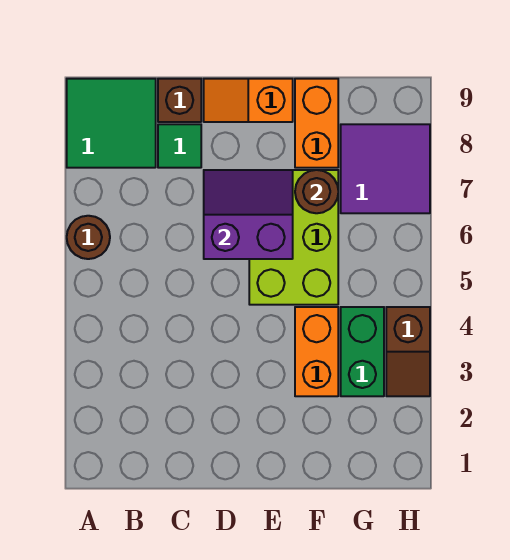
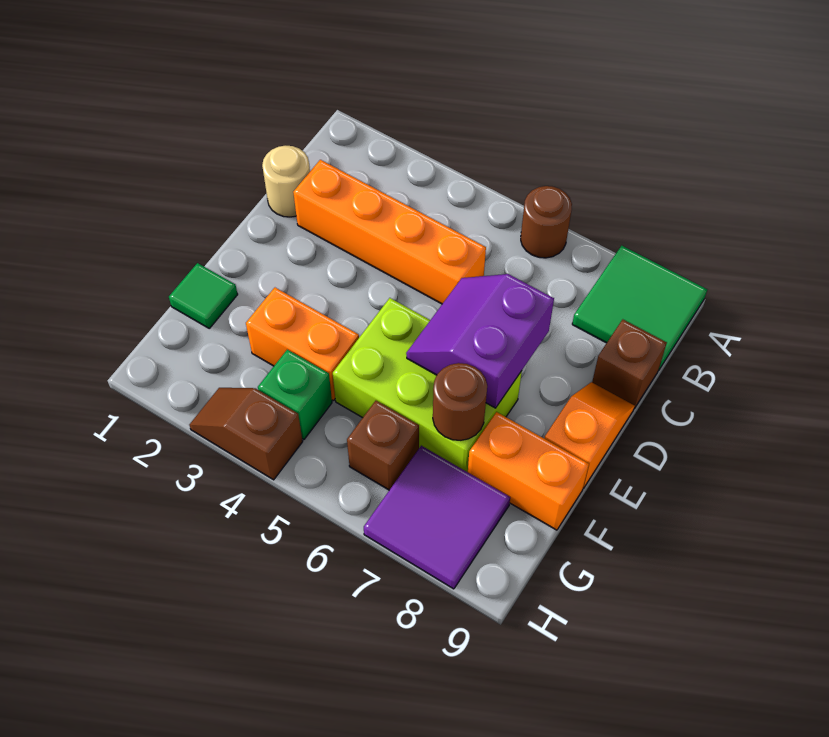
none -> tan round brick C1 level 1
none -> orange brick C2:C5 level 1
green tile C8 level 1 -> green tile F1 level 1
purple slope D6:E7 level 2 top 6 -> purple slope D6:E7 level 2 top 7
green brick G3:G4 level 1 -> green brick G4 level 1
none -> brown brick G6 level 1

